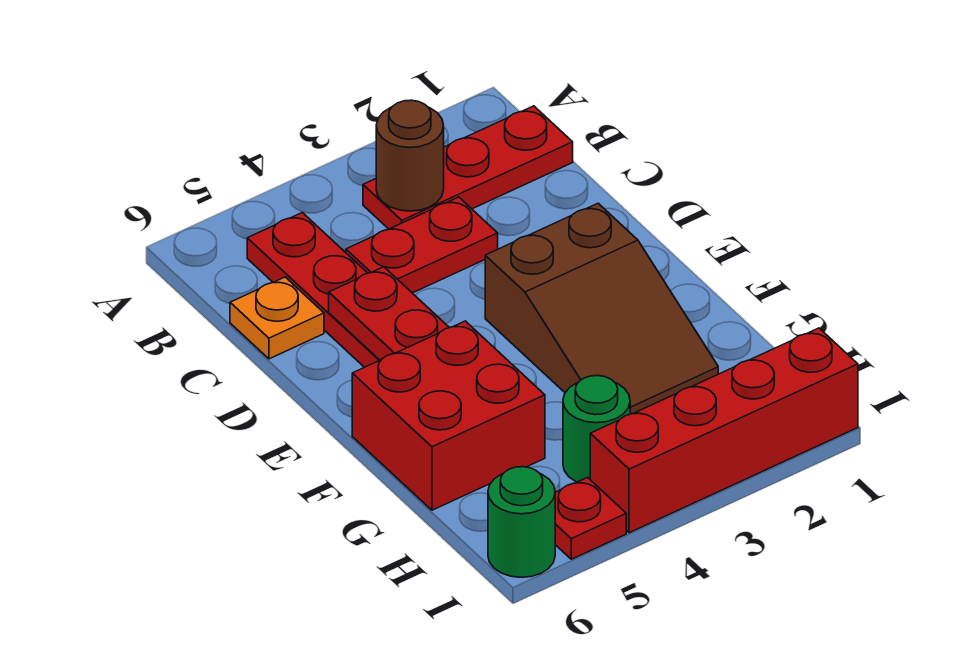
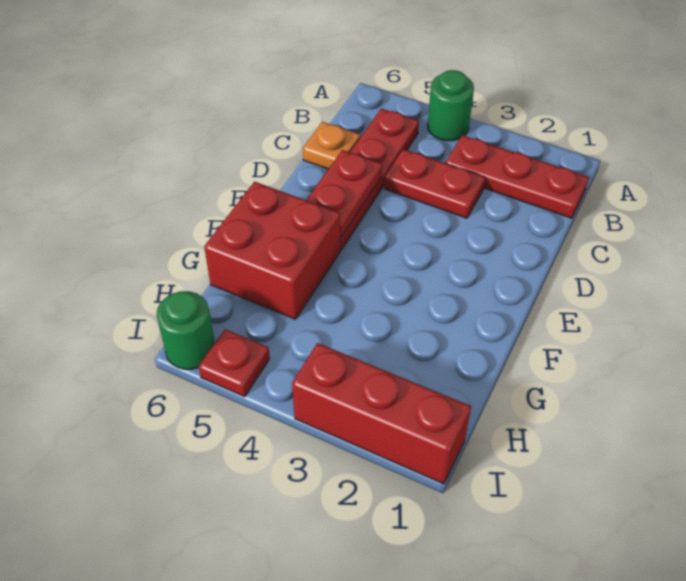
brown round brick B3 level 2 -> none
brown slope E2:G3 level 1 top E -> none
green round brick H4 level 1 -> green round brick A4 level 1
red brick I1:I4 level 1 -> red brick I1:I3 level 1

